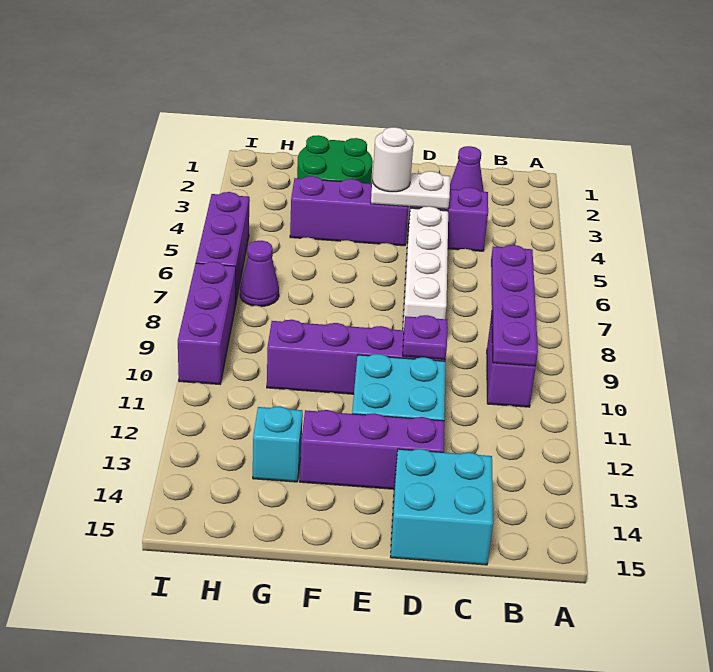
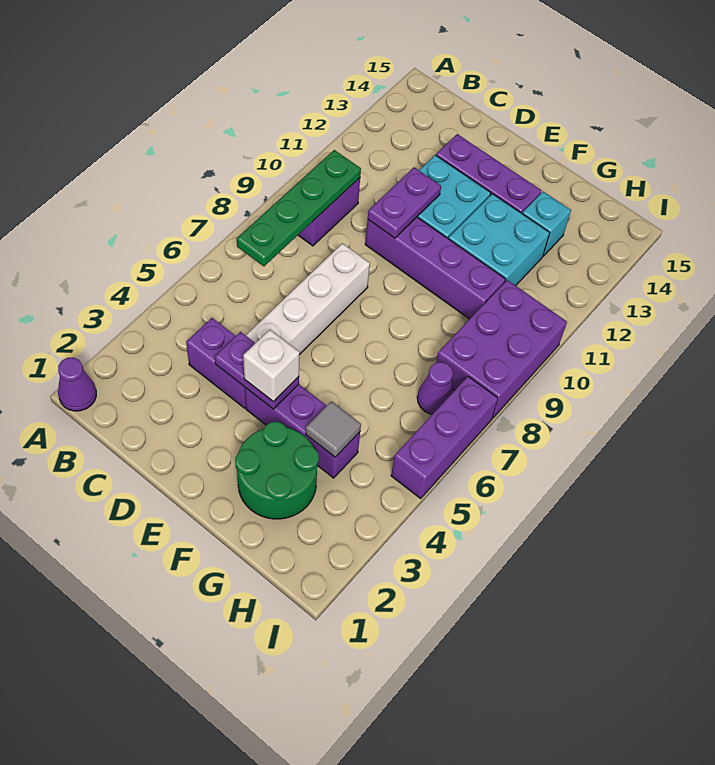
purple plate B7:B10 level 2 -> green plate B7:B10 level 2
purple cone C2 level 1 -> purple cone A1 level 1
cyan brick C14:D15 level 1 -> cyan brick F11:G12 level 1
white plate D4:E4 level 2 -> purple plate D4:E4 level 2
purple plate D10 level 2 -> purple plate D10:D11 level 2
white round brick E4 level 3 -> white brick E4 level 3
none -> grey tile G4 level 2
purple brick I8:I10 level 1 -> purple brick H8:I10 level 1

